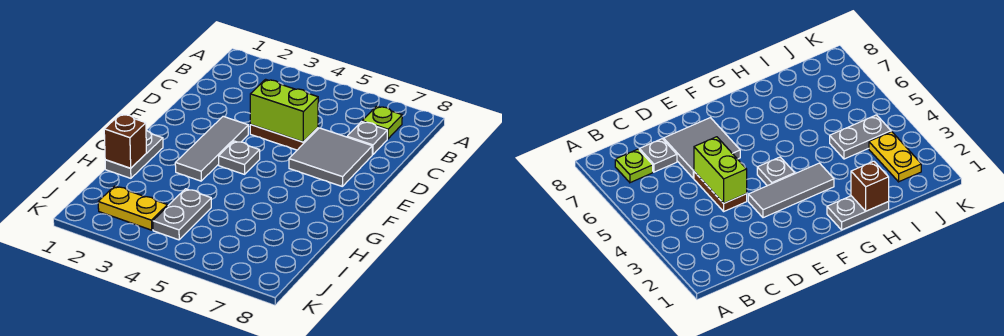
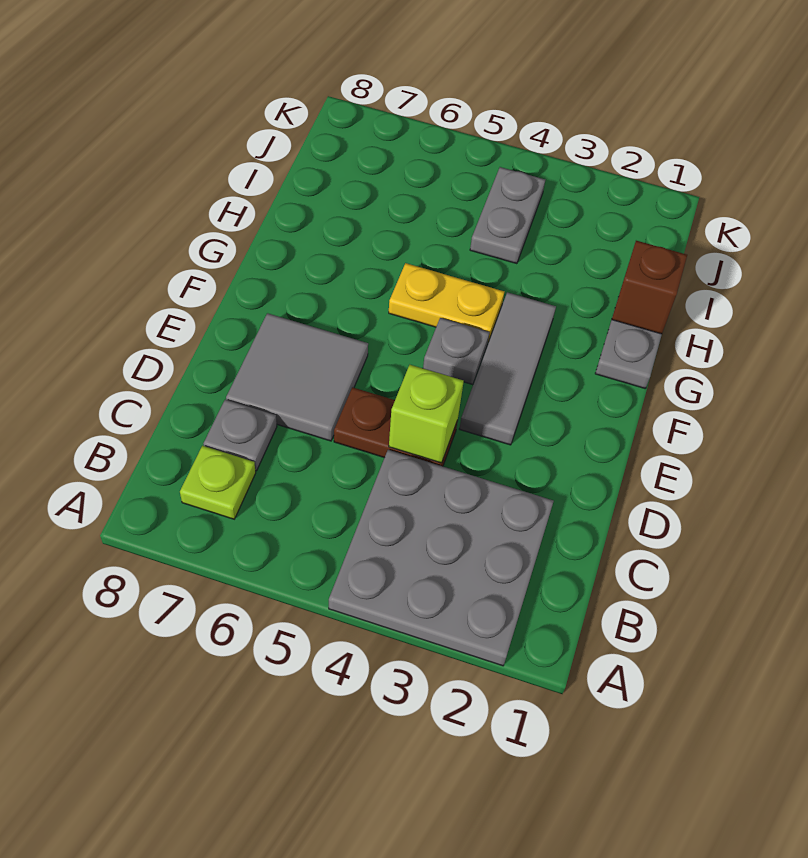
none -> grey plate A2:C4 level 1
lime brick D4:D5 level 2 -> lime brick D4 level 2
yellow plate J2:J3 level 1 -> yellow plate G4:G5 level 1

